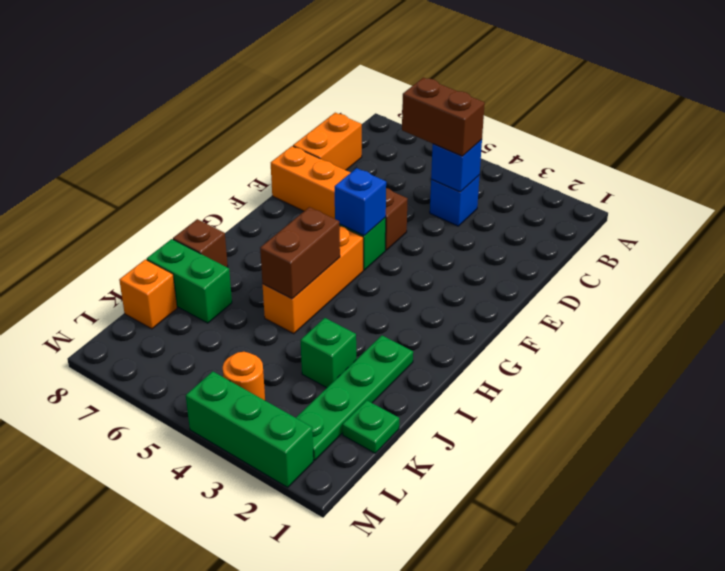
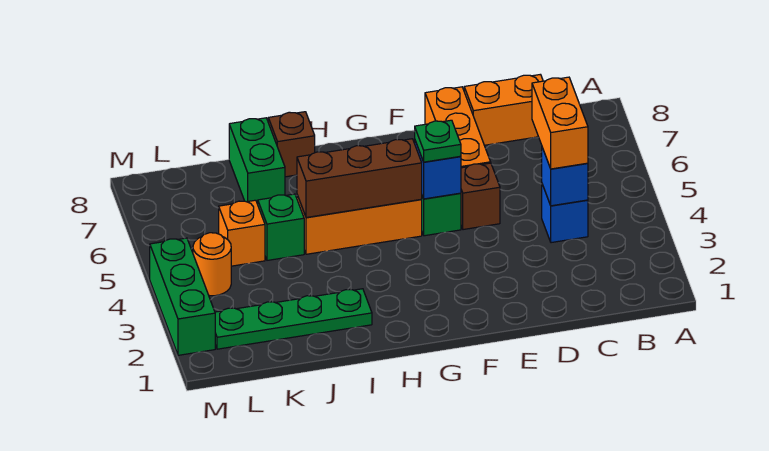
brown brick C4:C5 level 3 -> orange brick C4:C5 level 3
brown brick H5:I5 level 2 -> brown brick G5:I5 level 2
green brick J3 level 1 -> green brick J5 level 1
green plate K1 level 1 -> green plate F5 level 3
orange brick K8 level 1 -> orange brick K5 level 1

